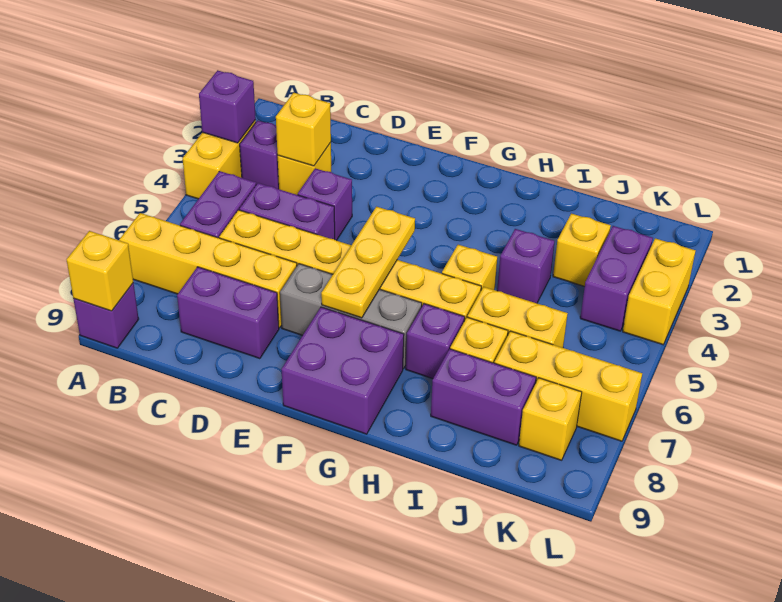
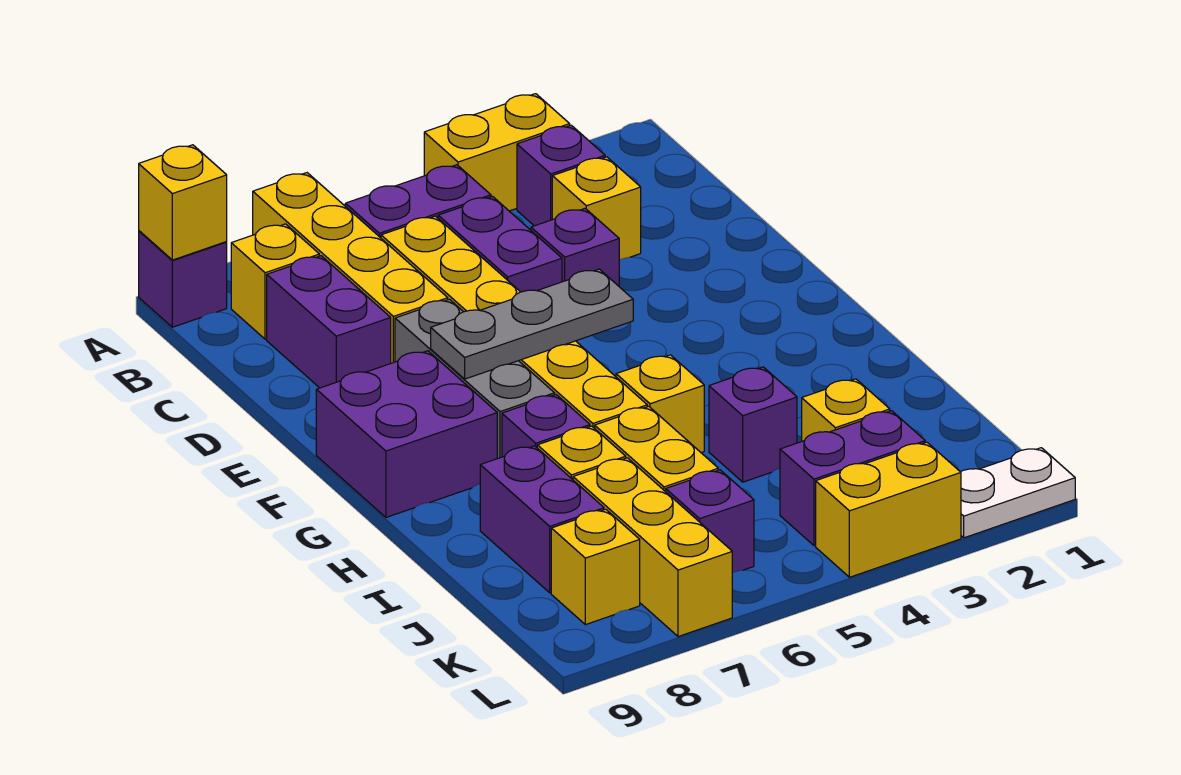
purple brick A3 level 2 -> purple brick K6 level 1
yellow brick C3 level 2 -> yellow brick B8 level 1
yellow plate F5:F7 level 2 -> grey plate F5:F7 level 2
none -> white plate L1:L2 level 1

